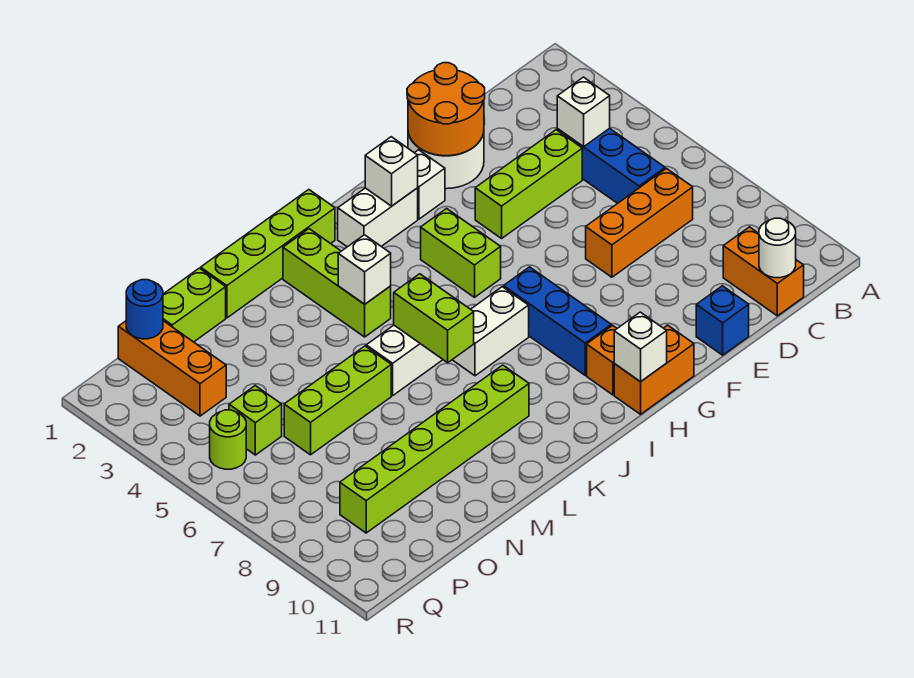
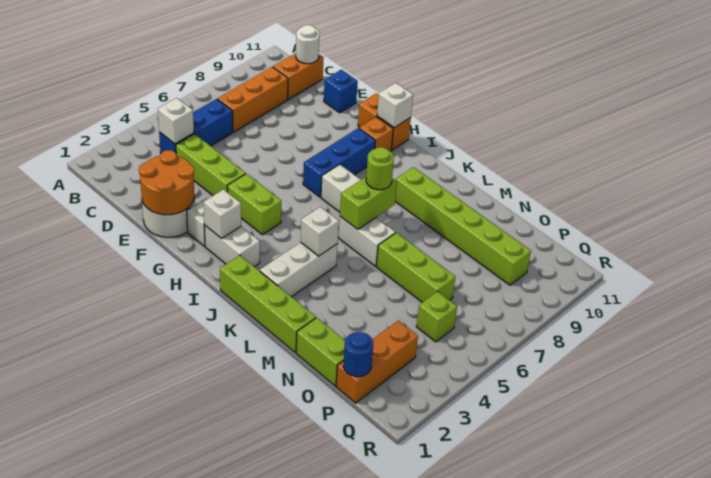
orange brick C7:E7 level 1 -> orange brick C7:C9 level 1
lime brick H4:H5 level 1 -> lime brick G4:H4 level 1
lime brick K2:K4 level 1 -> white brick K2:K4 level 1
lime round brick Q5 level 1 -> lime round brick K7 level 3

